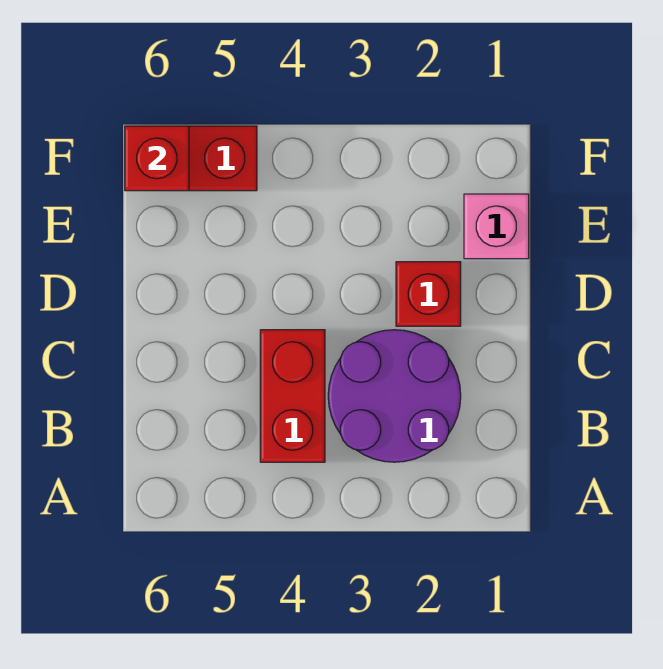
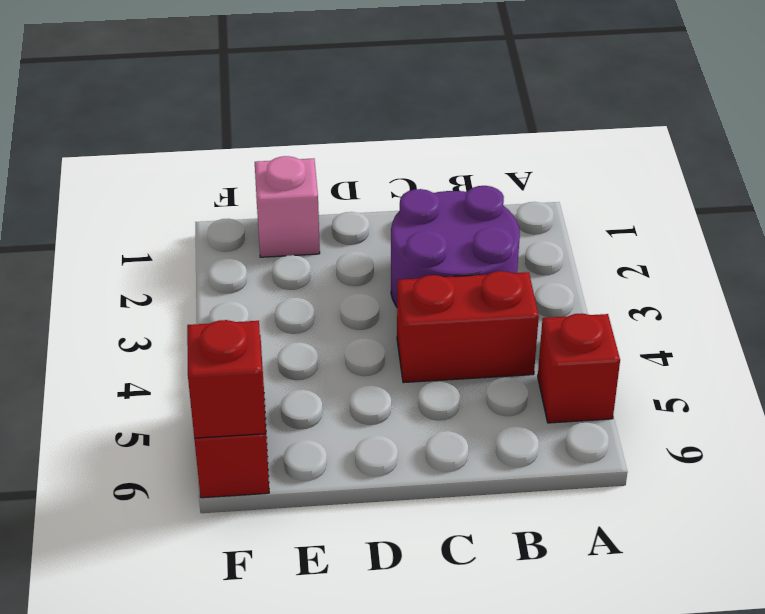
red brick D2 level 1 -> red brick A5 level 1

